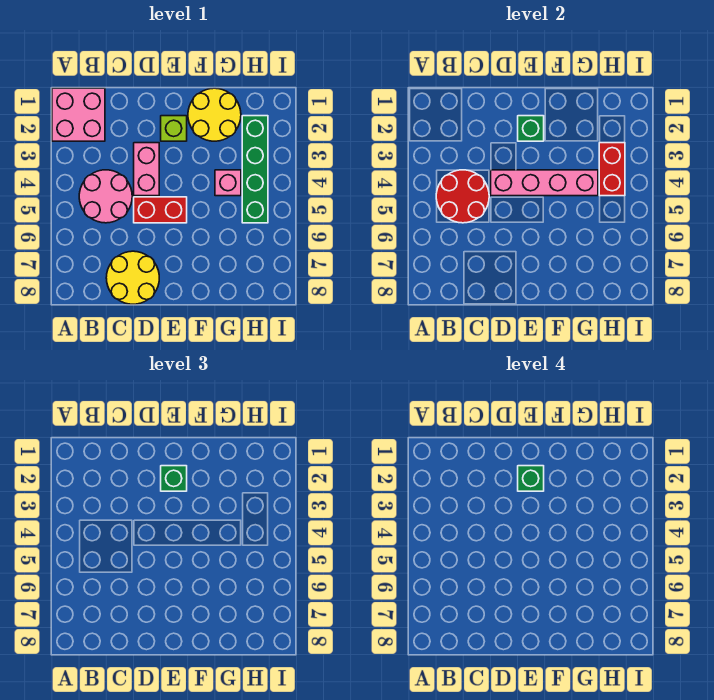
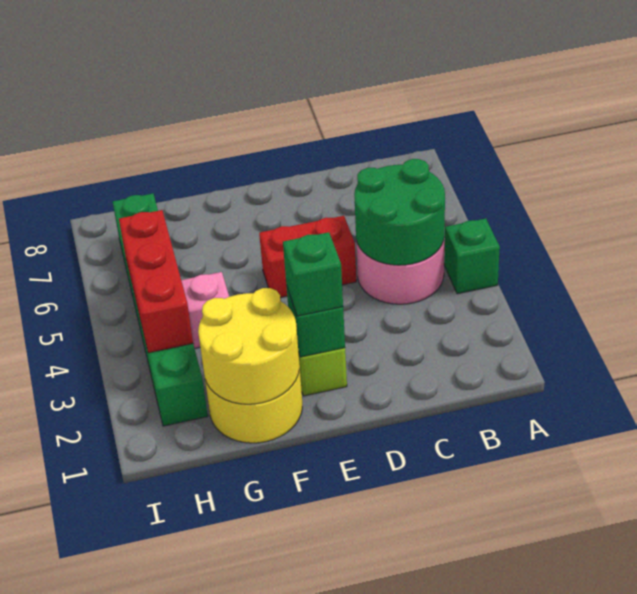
pink brick A1:B2 level 1 -> none
red round brick B4:C5 level 2 -> green round brick B4:C5 level 2
yellow round brick C7:D8 level 1 -> yellow round brick F1:G2 level 2
pink brick D3:D4 level 1 -> none
pink brick D4:G4 level 2 -> none
green brick E2 level 4 -> green brick A4 level 1
green brick H2:H5 level 1 -> green brick H2:H7 level 1
red brick H3:H4 level 2 -> red brick H3:H5 level 2

